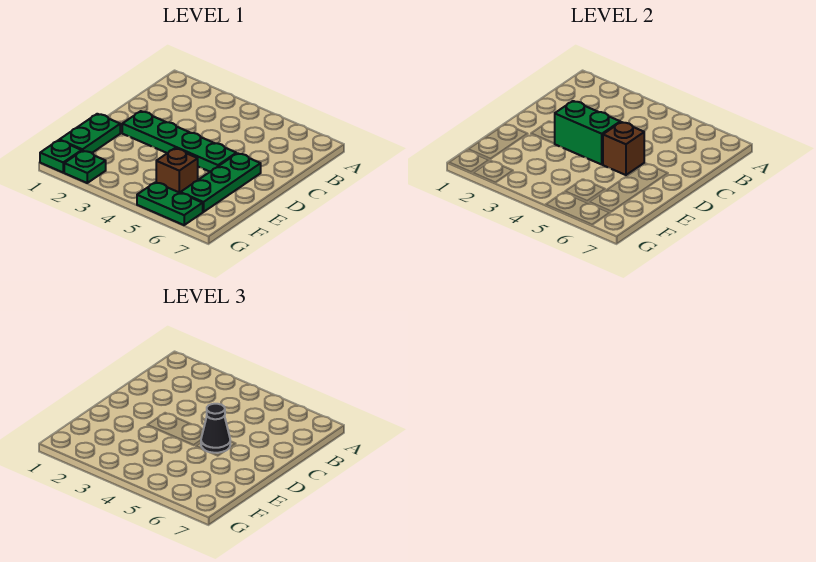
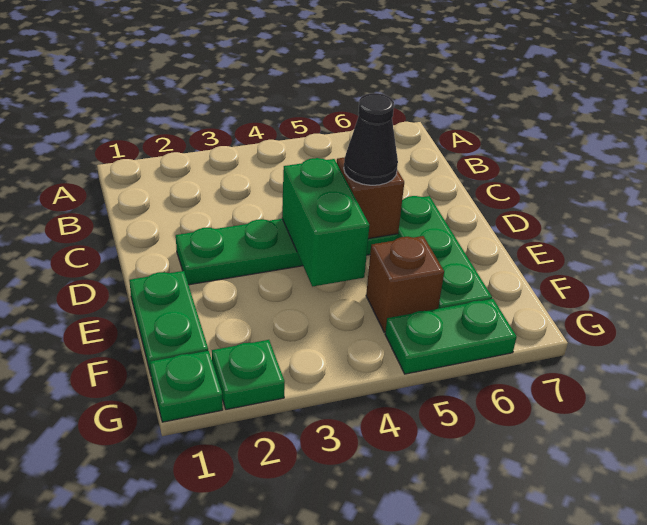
green brick D3:D4 level 2 -> green brick D4:E4 level 2

